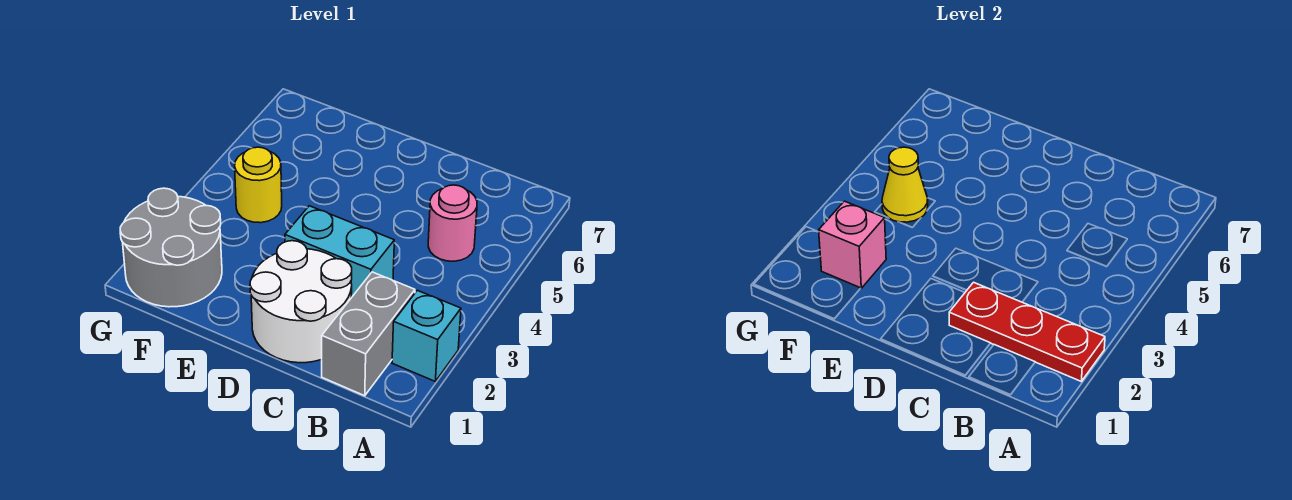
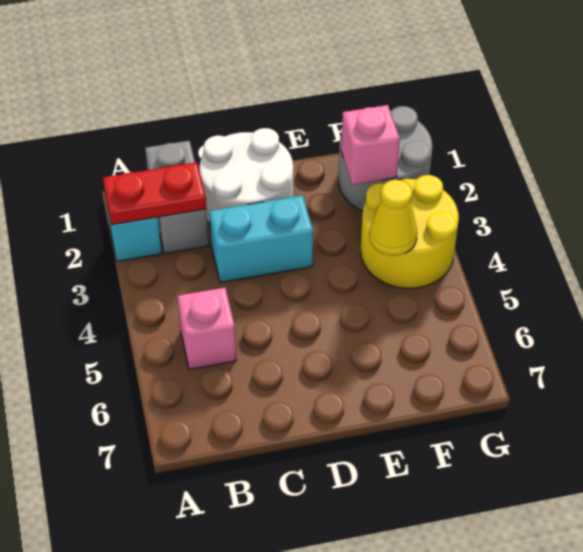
red plate A2:C2 level 2 -> red plate A2:B2 level 2
pink round brick B5 level 1 -> pink brick B5 level 1
yellow round brick F4 level 1 -> yellow round brick F3:G4 level 1

